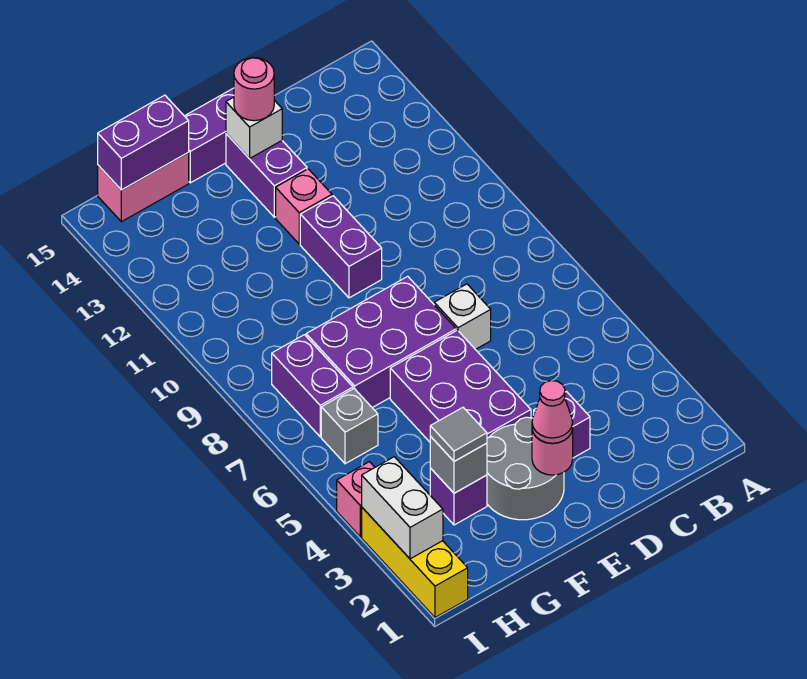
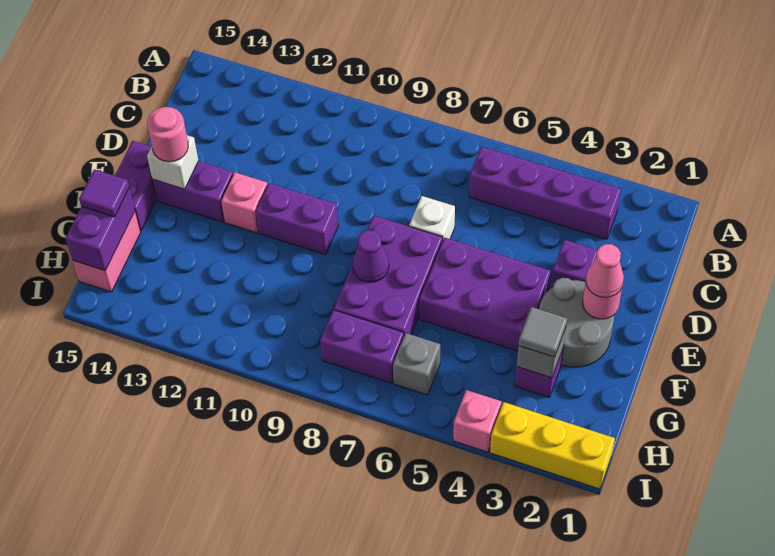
none -> purple brick B3:B6 level 1
none -> purple cone F8 level 2
none -> purple tile G15 level 3
white brick I2:I3 level 2 -> none

